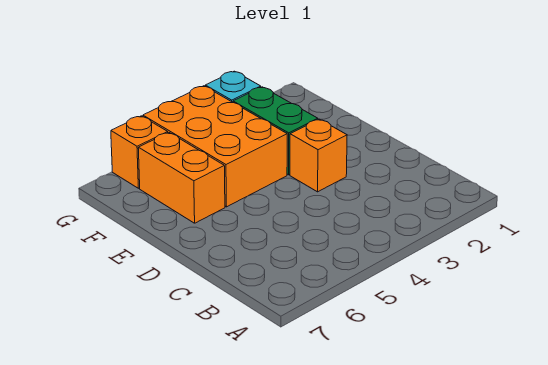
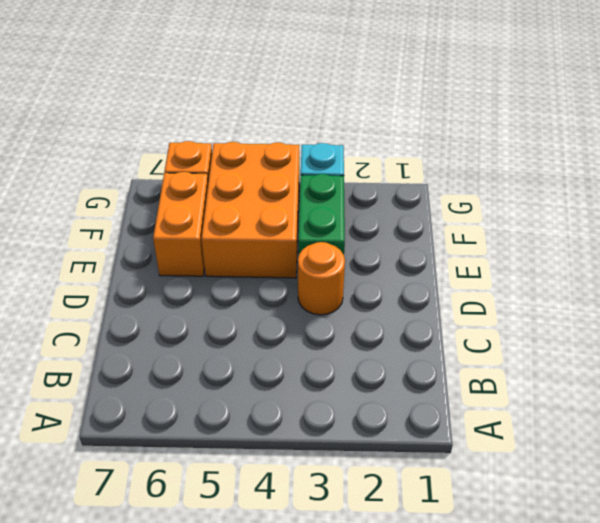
orange brick D3 level 1 -> orange round brick D3 level 1

